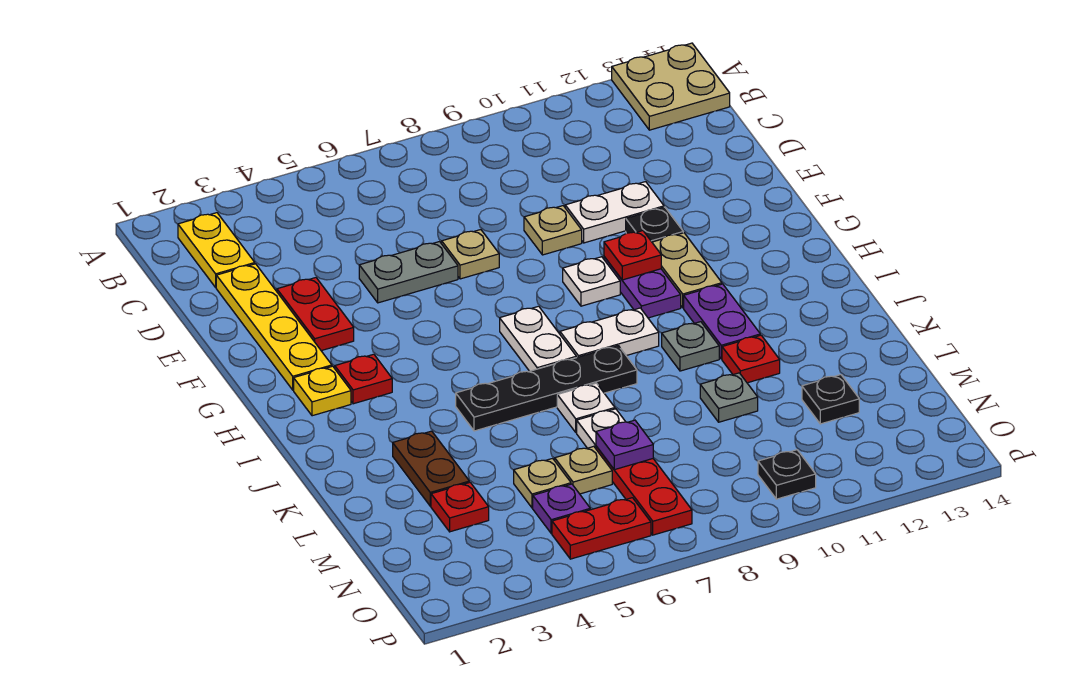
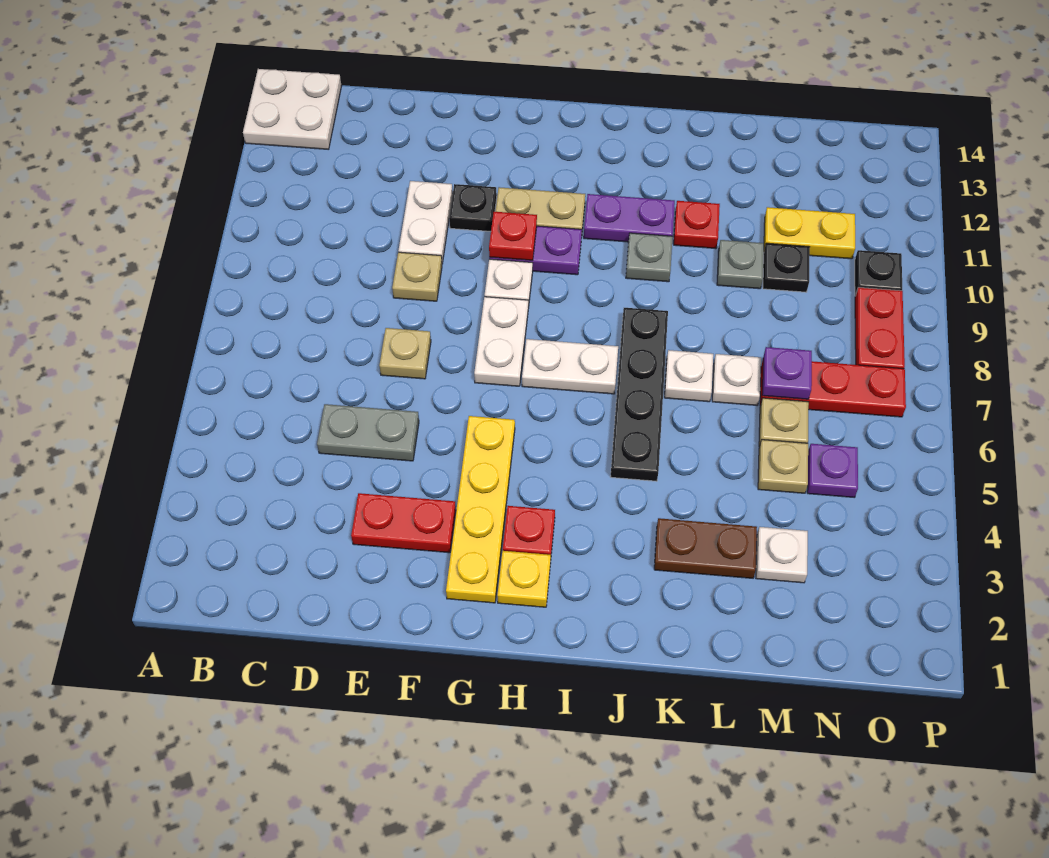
tan plate A13:B14 level 1 -> white plate A13:B14 level 1
yellow plate B2:C2 level 1 -> yellow plate M11:N11 level 1
yellow plate D2:G2 level 1 -> yellow plate G2:G5 level 1
grey plate E5:E6 level 1 -> grey plate D5:E5 level 1
white plate I8:I9 level 1 -> white plate G7:G8 level 1
red plate M3 level 1 -> white plate M3 level 1
black plate M12 level 1 -> black plate M10 level 1
red plate O5:O6 level 1 -> red plate O8:O9 level 1

